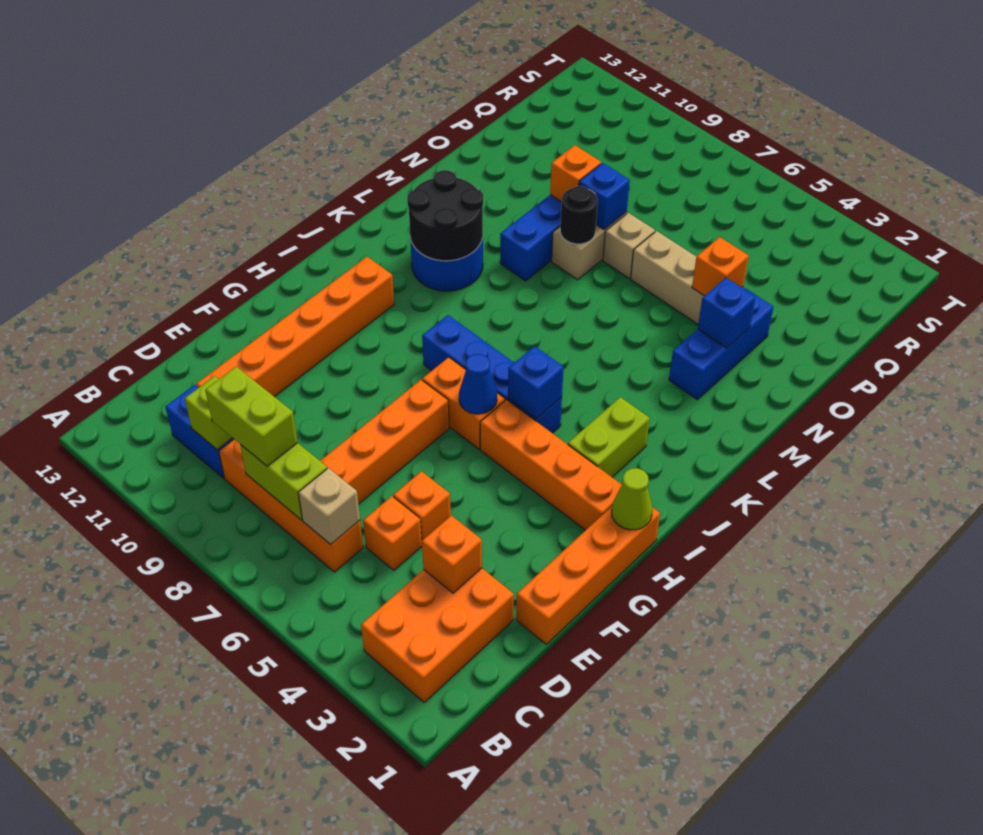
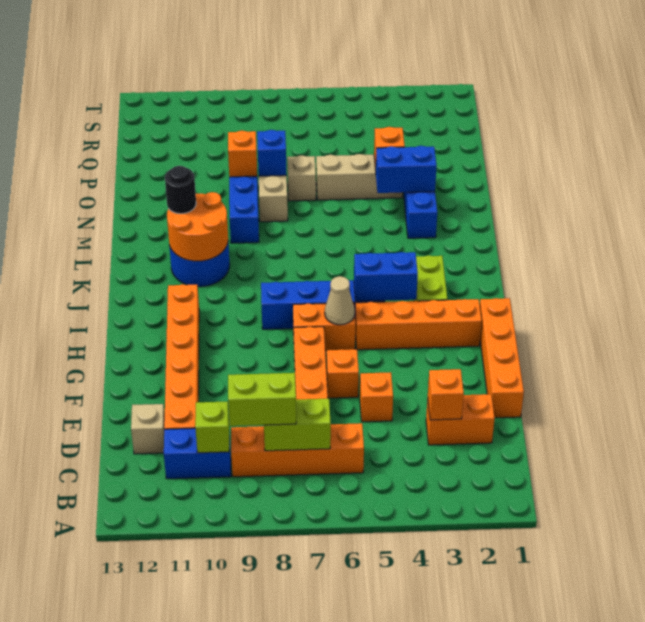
orange brick B2:D3 level 1 -> orange brick D2:D3 level 1
tan brick C6 level 2 -> tan brick D12 level 1
orange brick D5 level 1 -> orange brick F6 level 1
lime cone H1 level 2 -> none
blue cone H6 level 2 -> tan cone H6 level 2
blue brick I5 level 2 -> blue brick I4:I5 level 2
black round brick K10:L11 level 2 -> orange round brick K10:L11 level 2
blue brick N3 level 2 -> blue brick N3:N4 level 2
black round brick N8 level 2 -> black round brick L11 level 3

